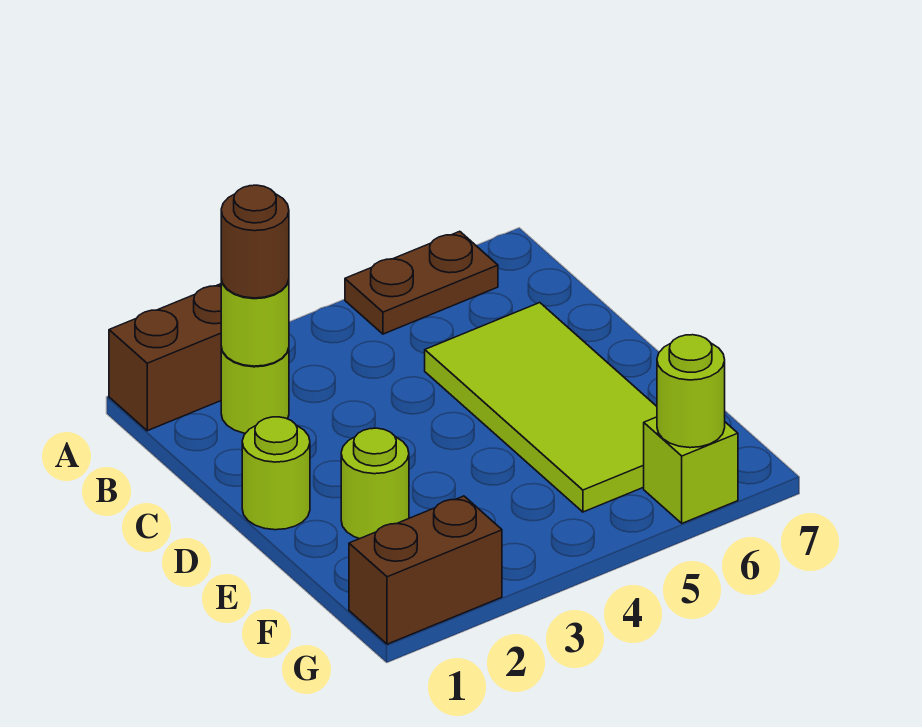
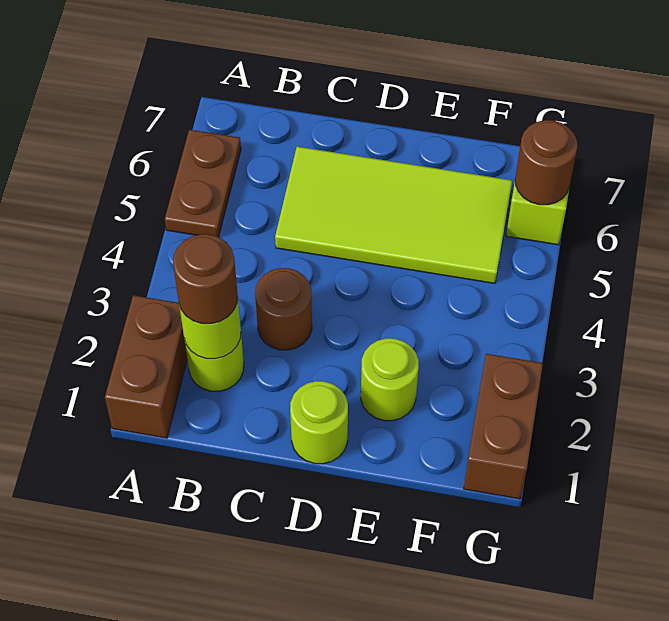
none -> brown round brick C3 level 1
lime round brick G6 level 2 -> brown round brick G6 level 2

